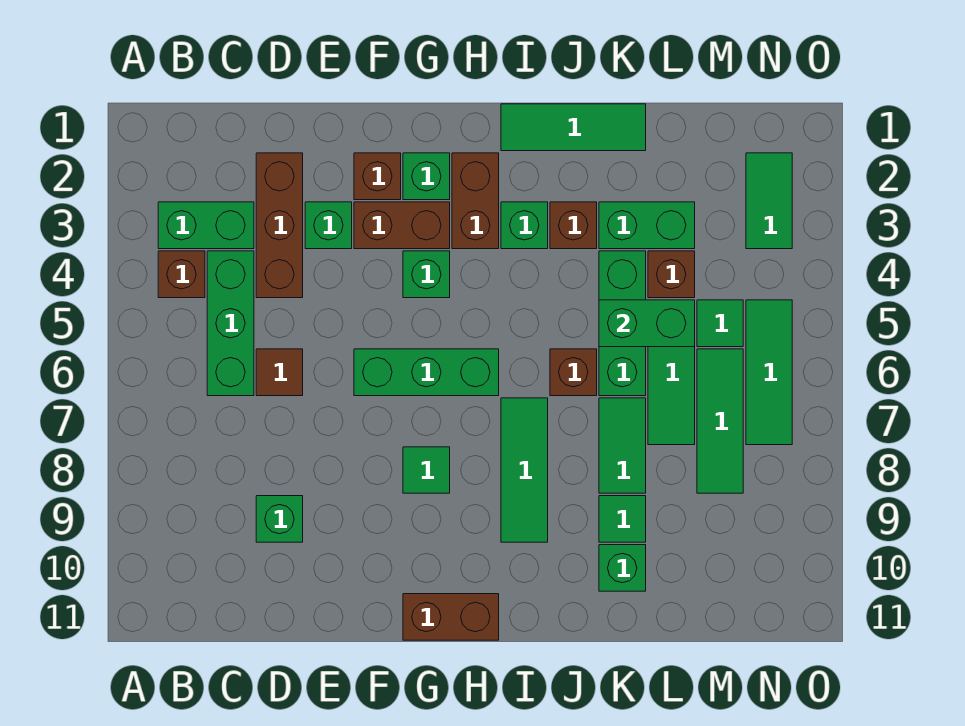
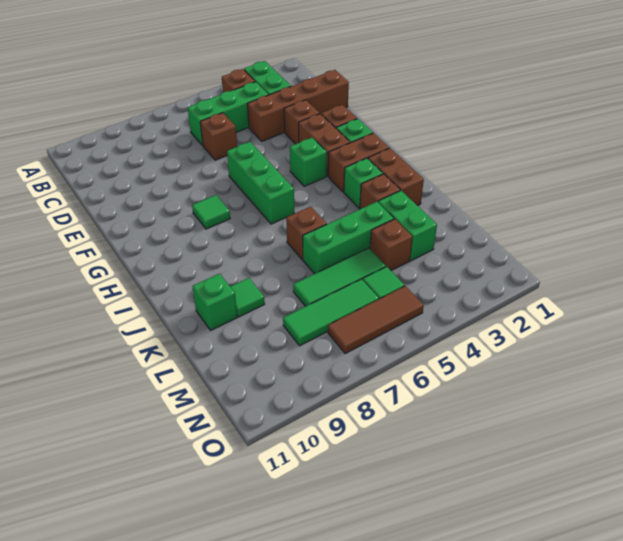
brown brick D2:D4 level 1 -> brown brick D1:D4 level 1
brown tile D6 level 1 -> brown brick D6 level 1
green brick D9 level 1 -> none
green brick E3 level 1 -> brown brick E3 level 1
brown brick G11:H11 level 1 -> brown brick I2:J2 level 1
green tile I1:K1 level 1 -> none
green tile I7:I9 level 1 -> none
green brick K5:L5 level 2 -> none
green tile K7:K8 level 1 -> none
green tile N2:N3 level 1 -> none
green tile N5:N7 level 1 -> brown tile N5:N7 level 1

